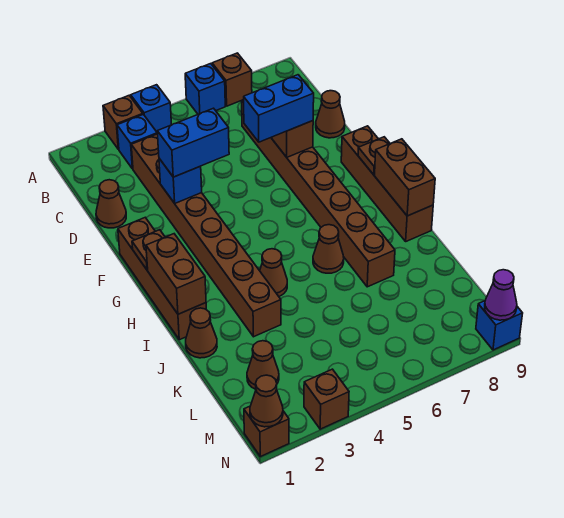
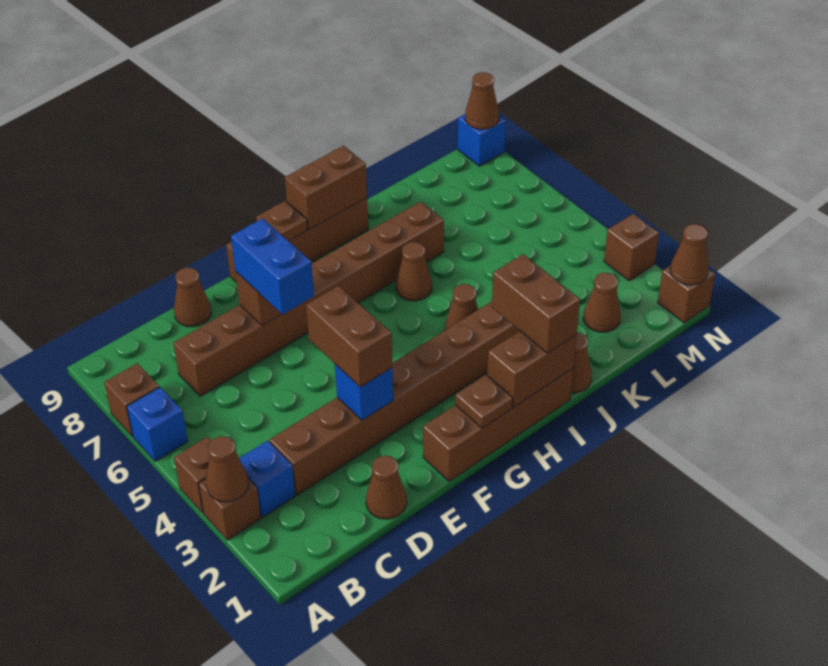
none -> brown cone A3 level 2
blue brick A4 level 1 -> brown brick A4 level 1
blue brick E3:E4 level 3 -> brown brick E3:E4 level 3
none -> brown brick I1:I2 level 3
purple cone N9 level 2 -> brown cone N9 level 2

